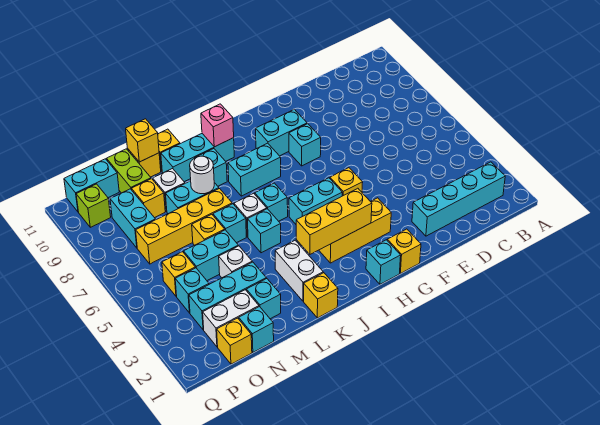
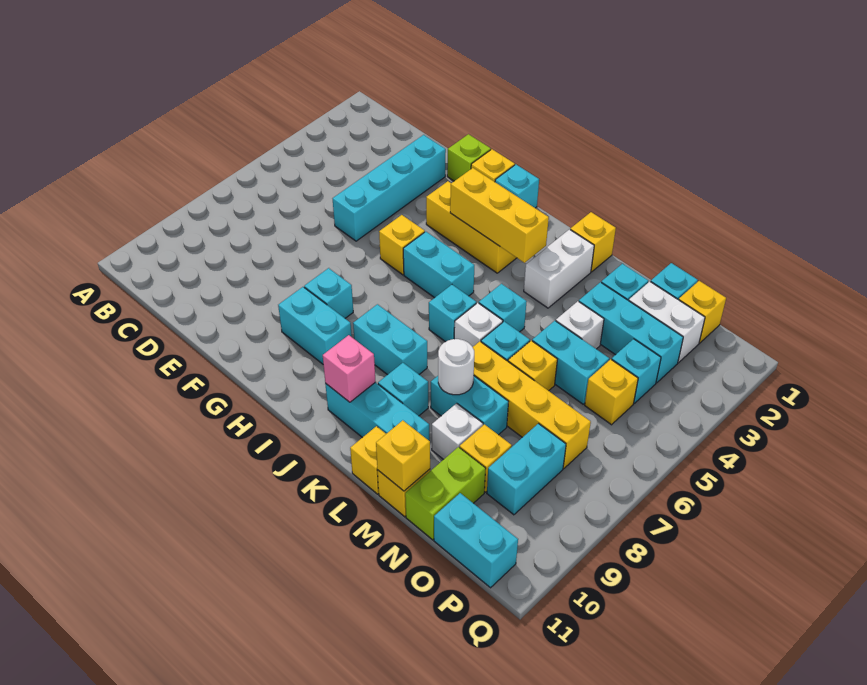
cyan brick B2:E2 level 1 -> cyan brick E2:E5 level 1
lime brick P10 level 1 -> lime brick F1 level 1

